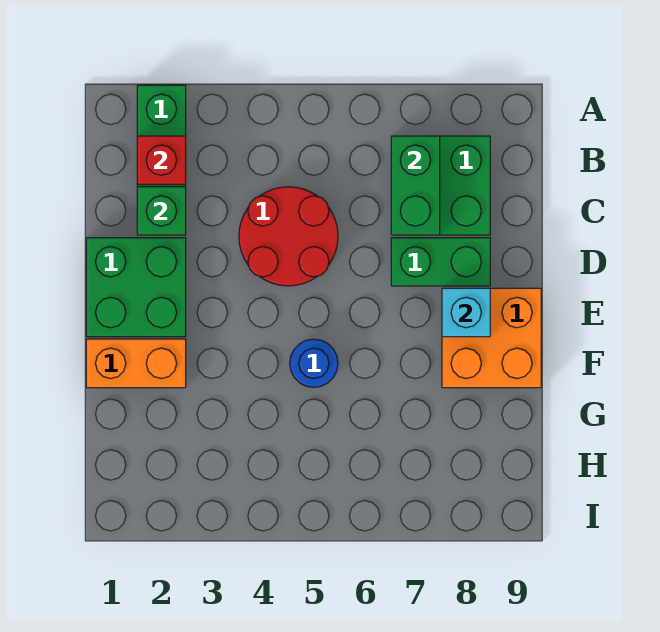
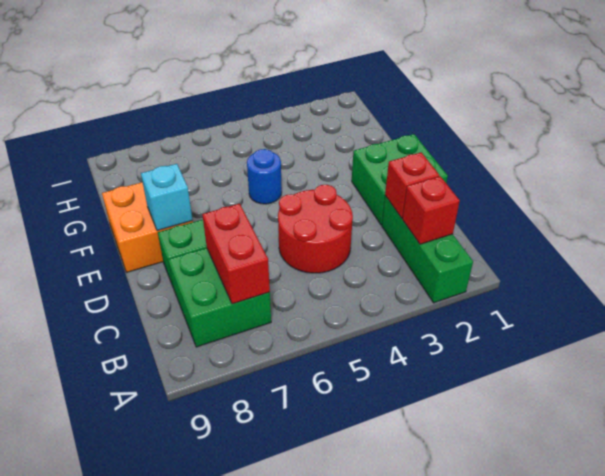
green brick B7:C7 level 2 -> red brick B7:C7 level 2
green brick C2 level 2 -> red brick C2 level 2
orange brick F1:F2 level 1 -> none

